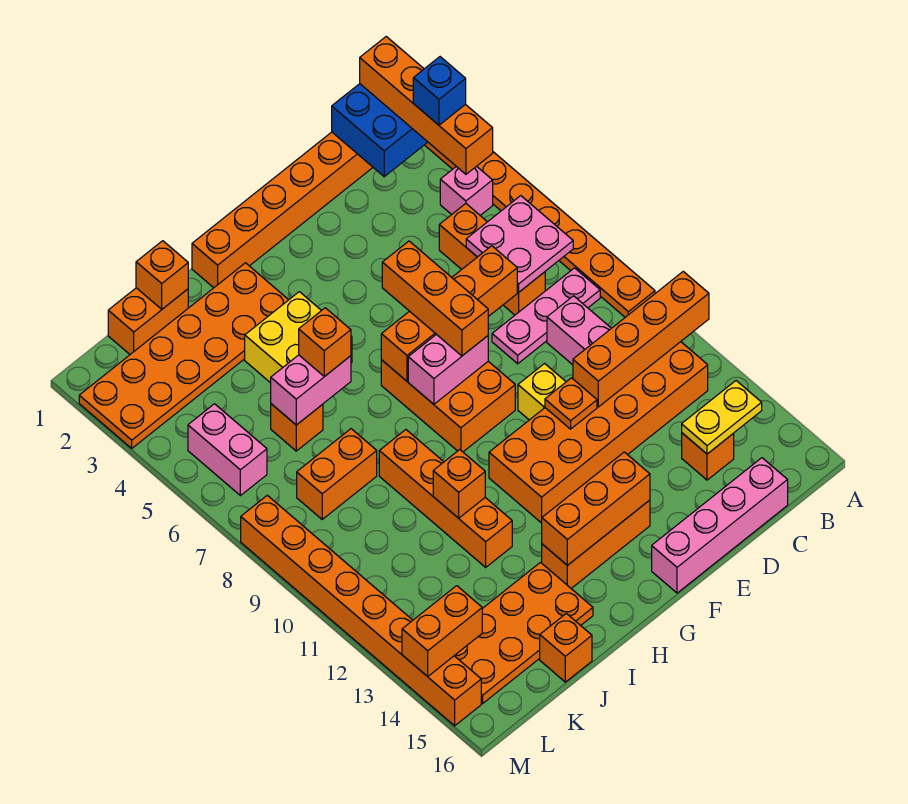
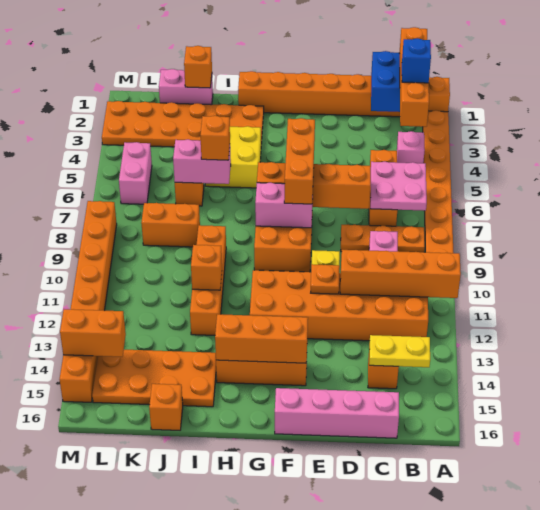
pink plate B8:D8 level 1 -> orange plate B8:D8 level 1
orange brick J1:K1 level 1 -> pink brick J1:K1 level 1

